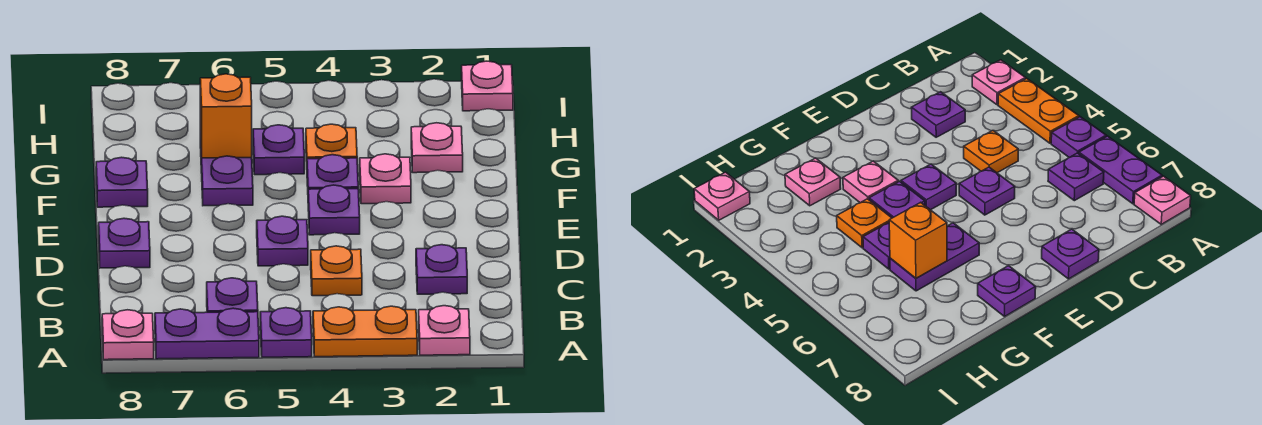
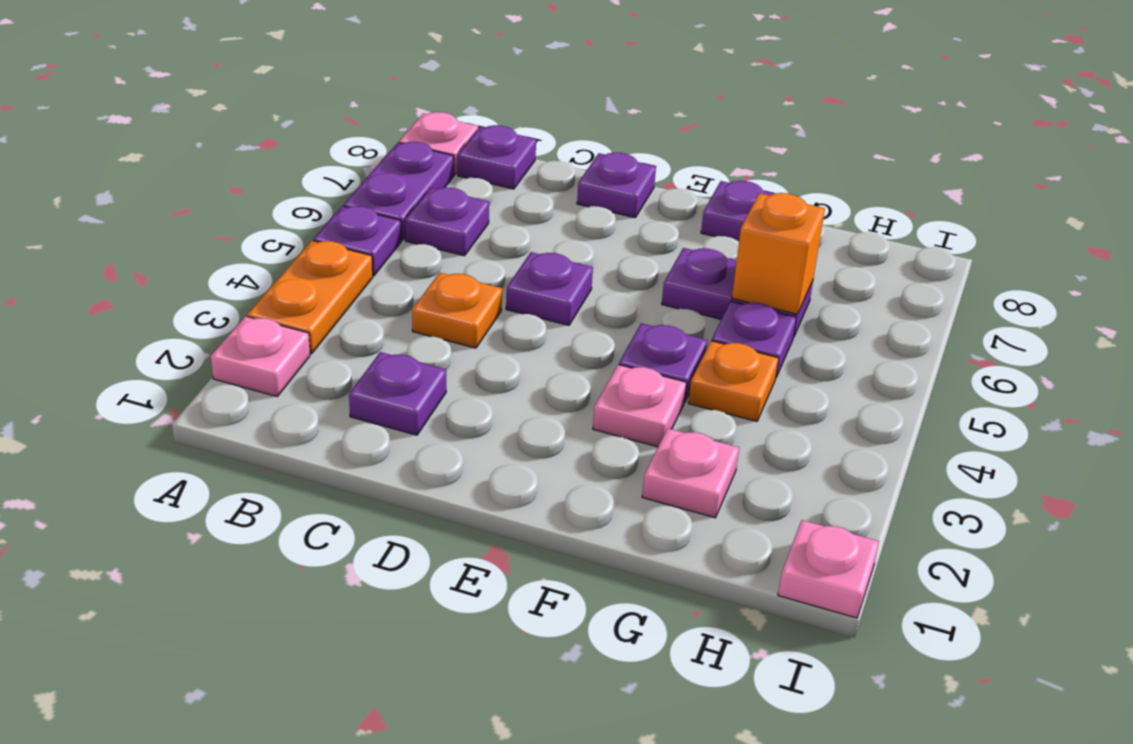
purple plate E4 level 1 -> purple plate B8 level 1

